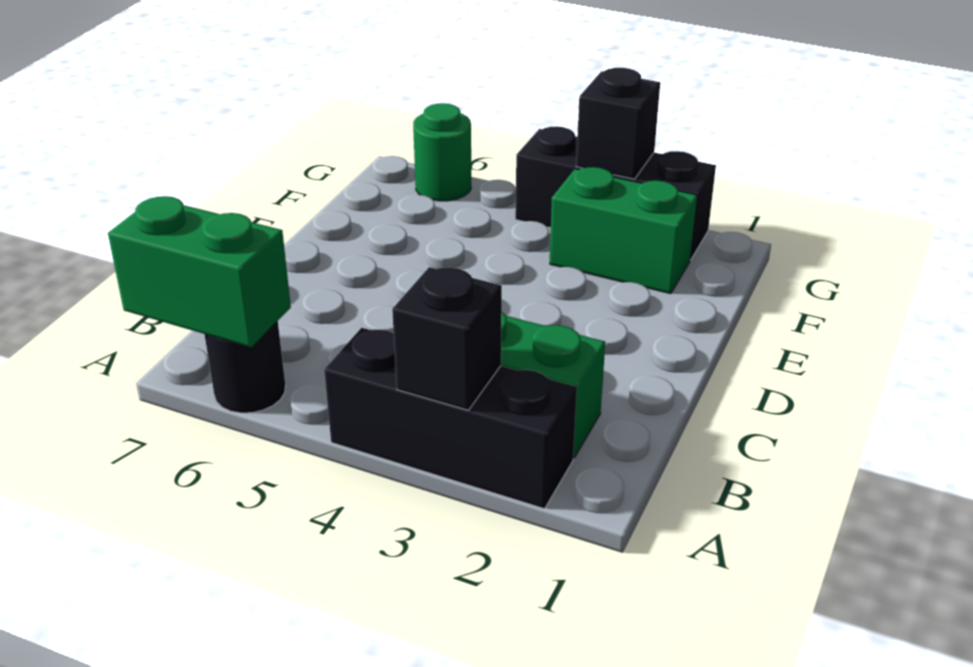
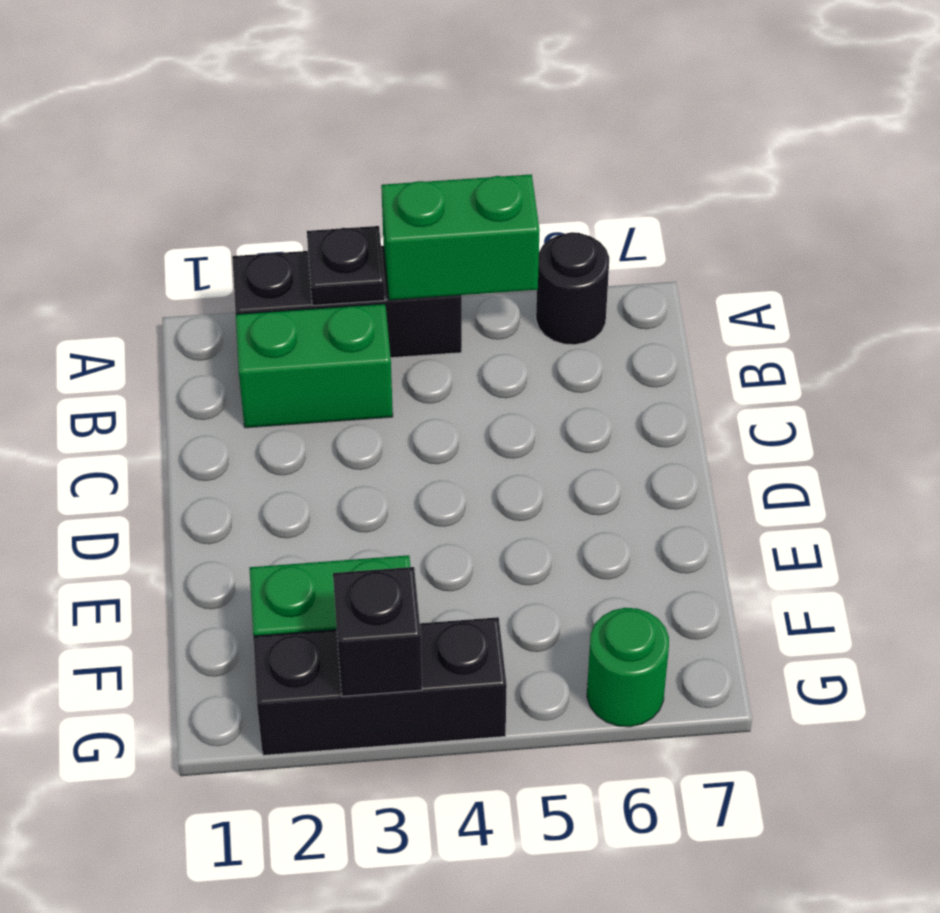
black brick A3 level 2 -> black plate A3 level 2
green brick A6:A7 level 2 -> green brick A4:A5 level 2

